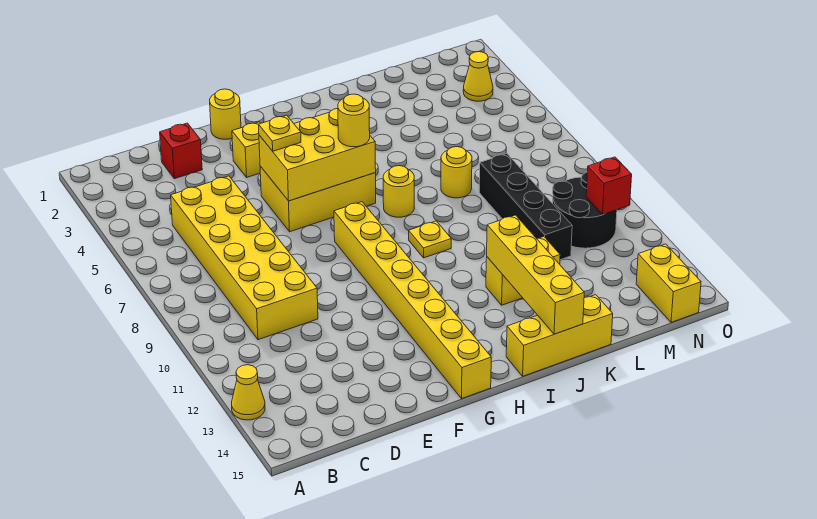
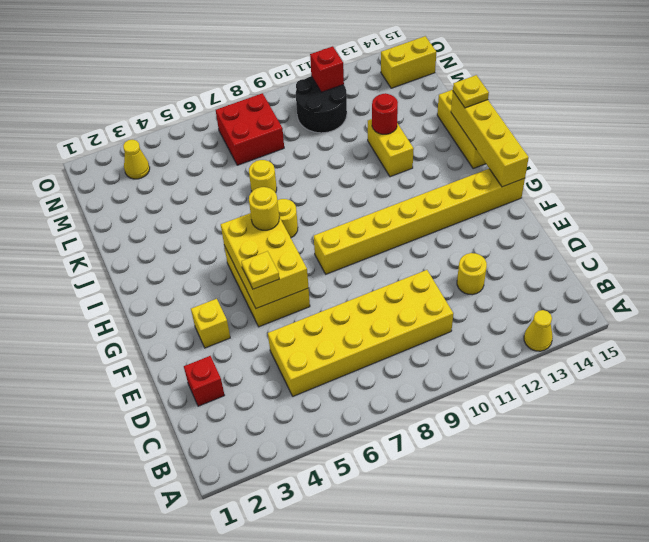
yellow round brick F1 level 1 -> yellow round brick D12 level 1
yellow plate I9 level 1 -> yellow plate J15 level 3
yellow brick J12:J15 level 2 -> yellow brick G15:J15 level 2
none -> red round brick K12 level 2
black brick L8:L11 level 1 -> none
none -> red brick M7:N8 level 1

